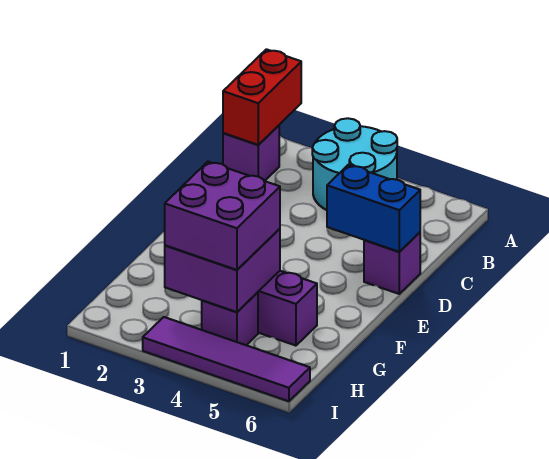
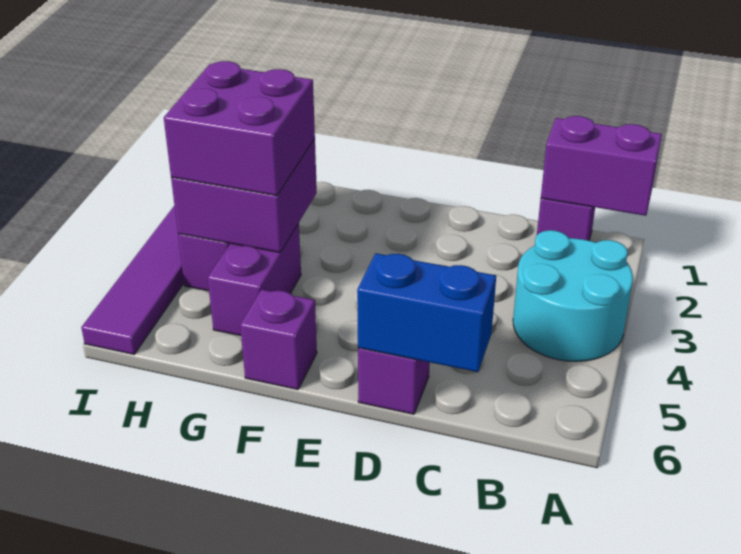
red brick A1:B1 level 2 -> purple brick A1:B1 level 2
blue brick D5:D6 level 2 -> blue brick C6:D6 level 2
none -> purple brick F6 level 1

